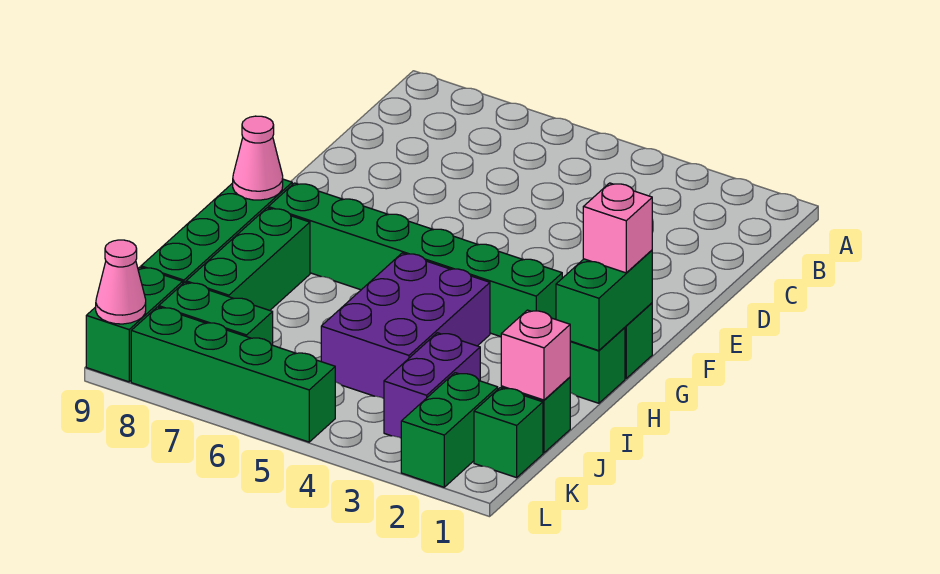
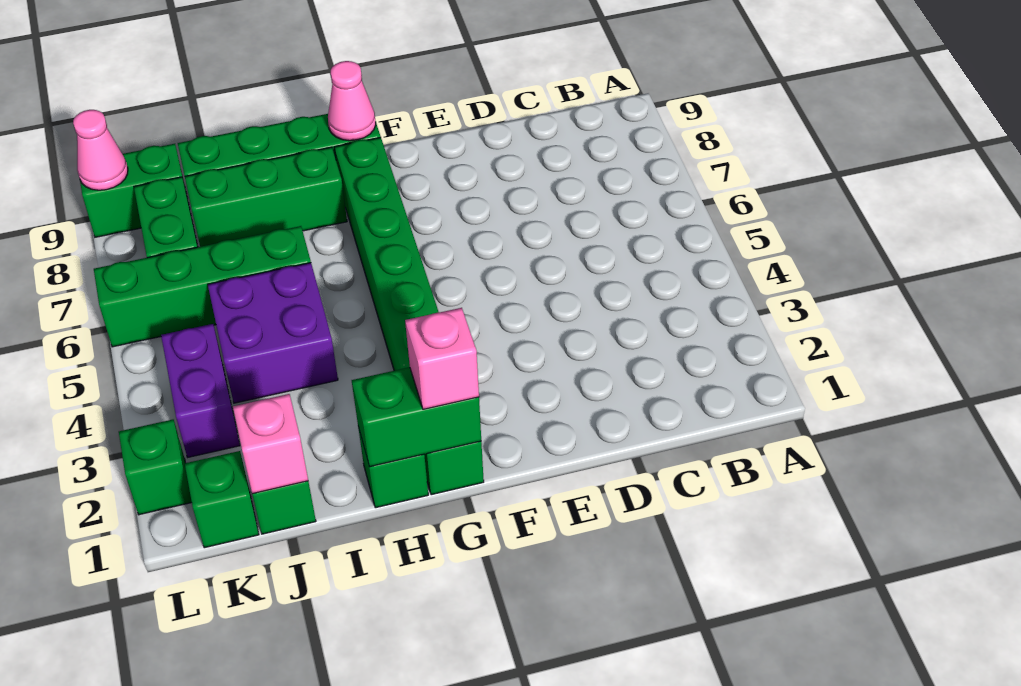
purple brick H4:J5 level 1 -> purple brick I4:J5 level 1
purple brick J3:K3 level 1 -> purple brick K3:K4 level 1
green brick K2:L2 level 1 -> green brick L2 level 1
green brick L5:L8 level 1 -> green brick I6:L6 level 1

